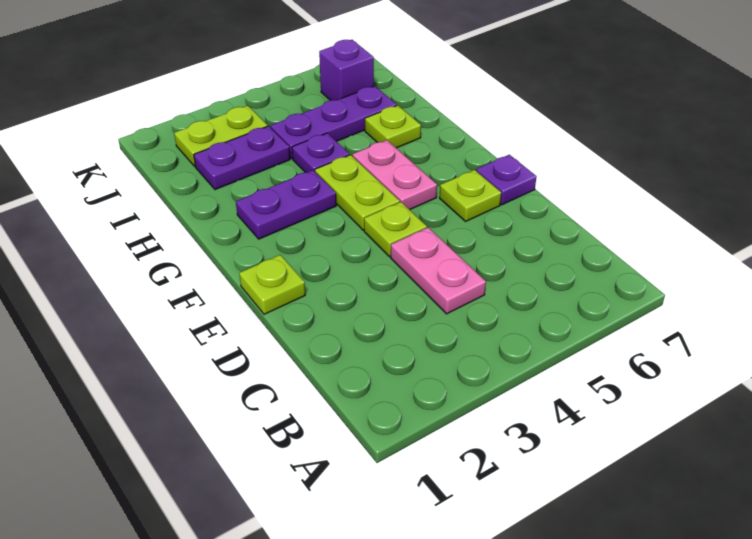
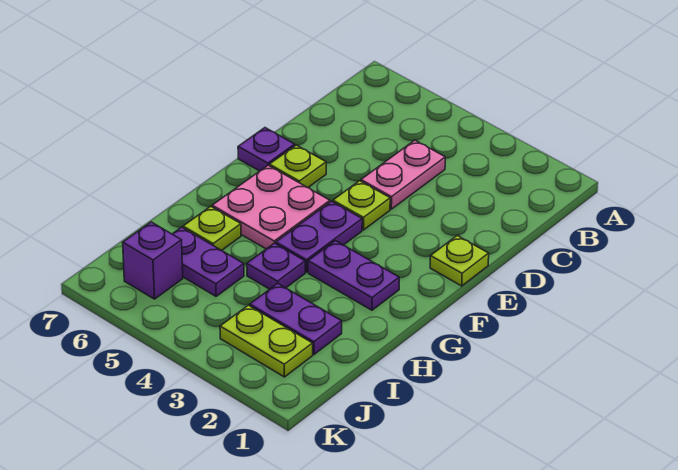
lime plate F4:G4 level 1 -> purple plate F4:G4 level 1
pink plate F5:G5 level 1 -> pink plate F5:G6 level 1
purple plate I4:I6 level 1 -> purple plate I5:I6 level 1

